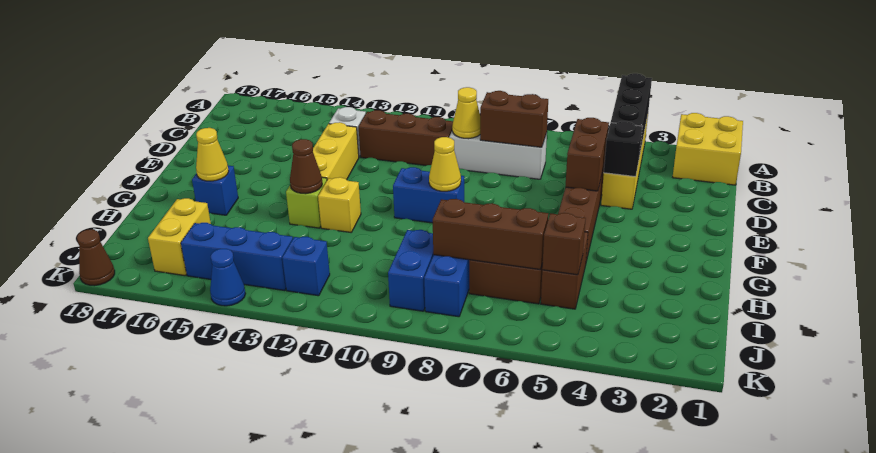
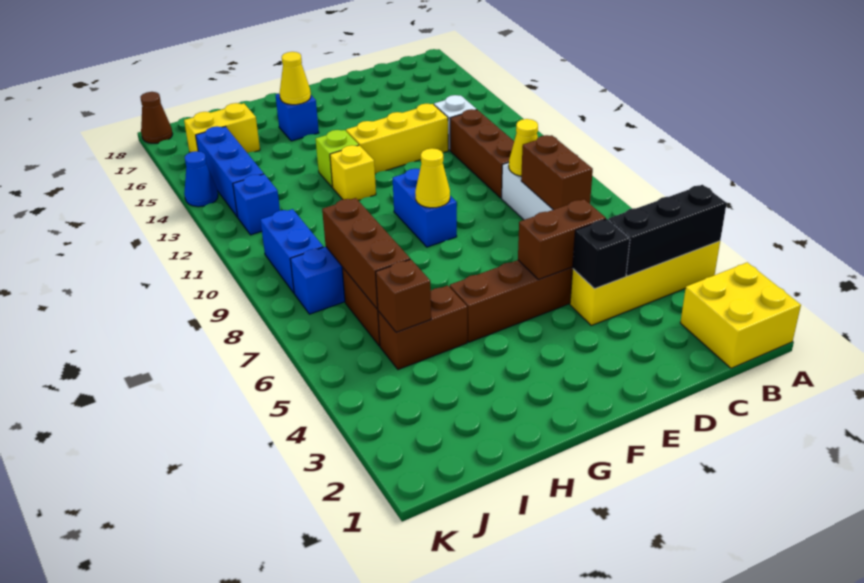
brown cone G13 level 2 -> none
blue brick I9:J9 level 1 -> blue brick J9:J10 level 1

